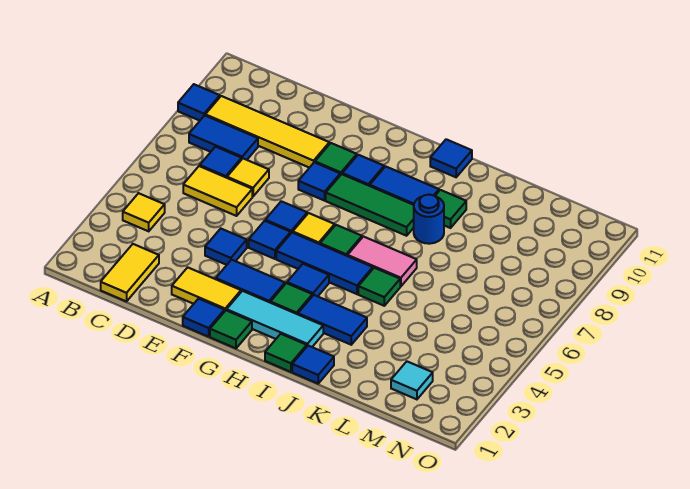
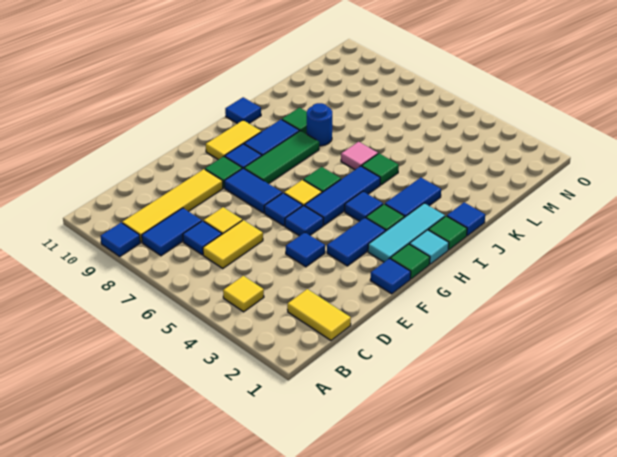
yellow tile E2:F2 level 1 -> yellow tile G10:H10 level 1
blue tile F8 level 1 -> blue tile F7:F8 level 1
pink tile I6:J6 level 1 -> pink tile J6 level 1
cyan tile M2 level 1 -> cyan tile H1 level 1

